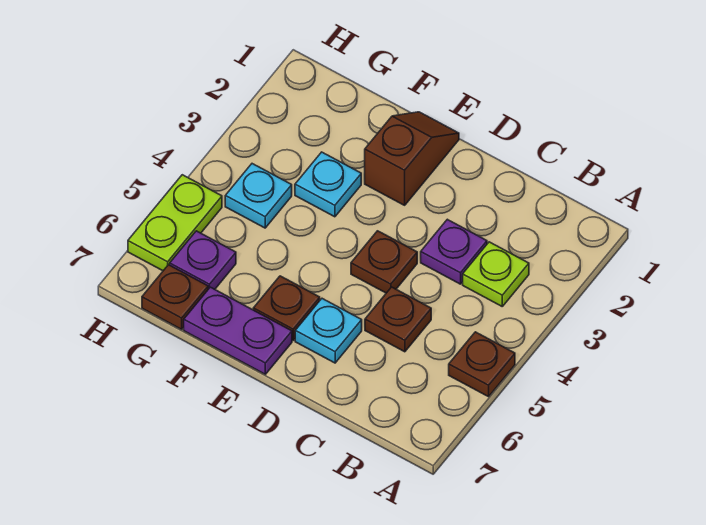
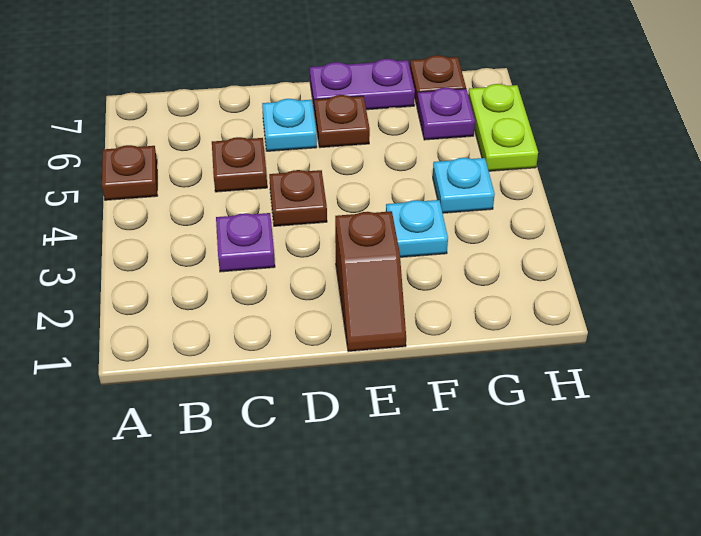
lime plate B3 level 1 -> none

